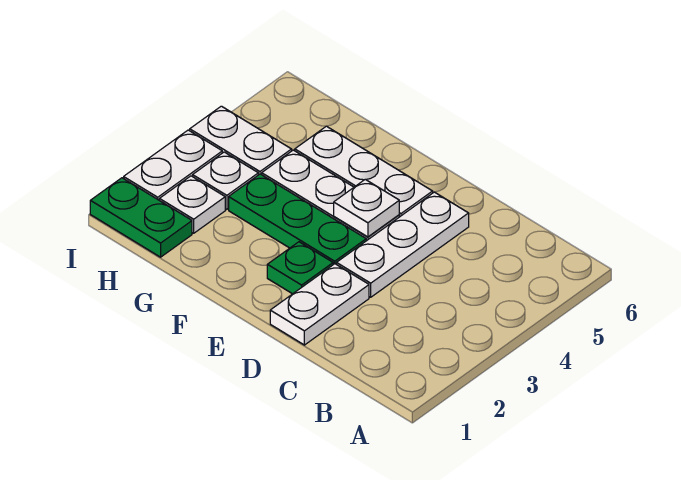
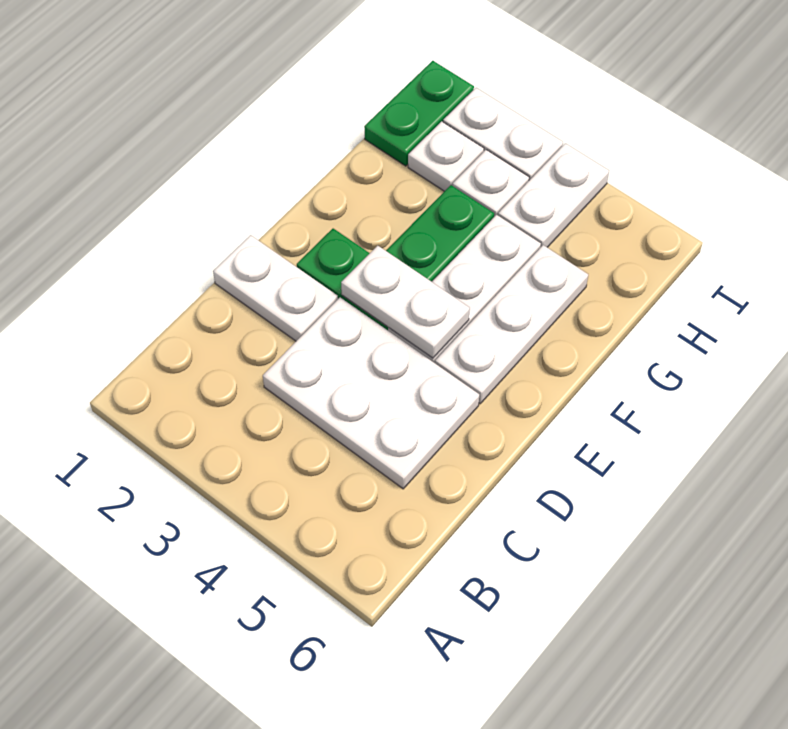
white plate D3:D5 level 1 -> white plate C3:D5 level 1
white plate E4 level 2 -> white plate E3:E4 level 2

